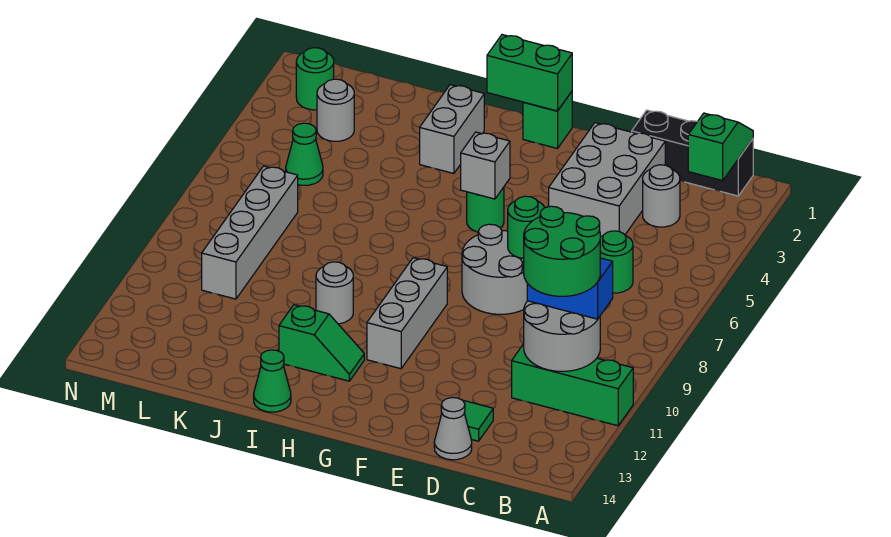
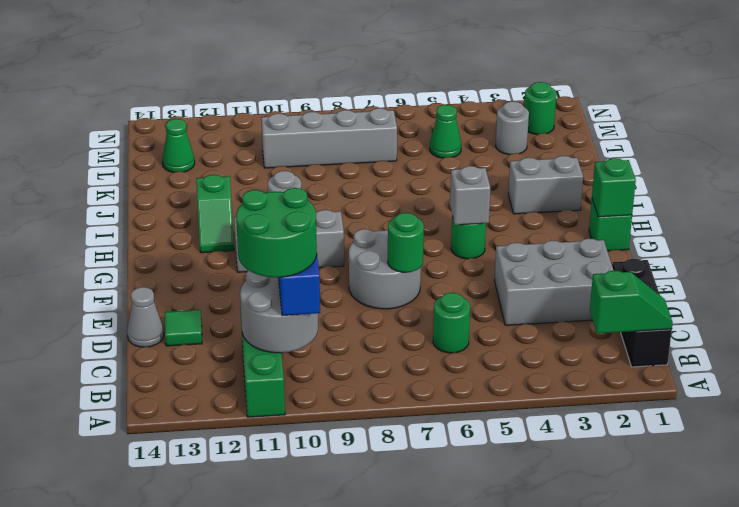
grey round brick C3 level 1 -> none
green brick G1:H1 level 2 -> green brick G1 level 2
green cone I14 level 1 -> green cone L13 level 1

